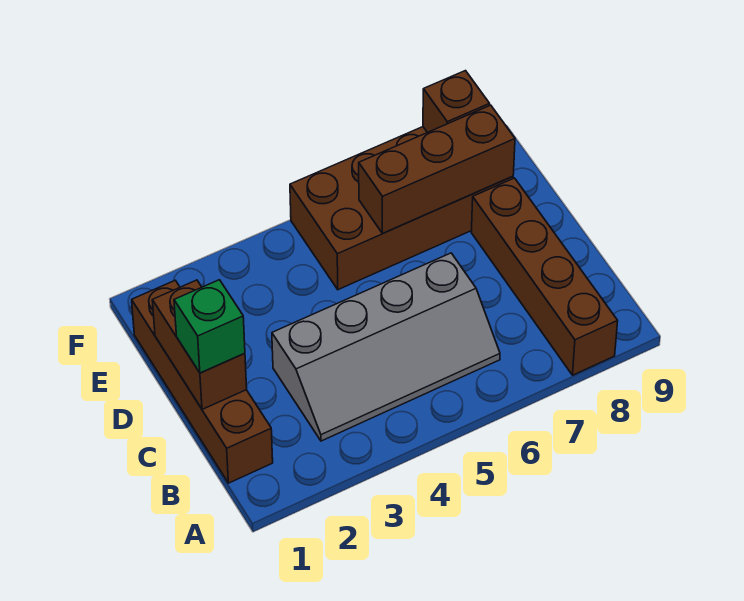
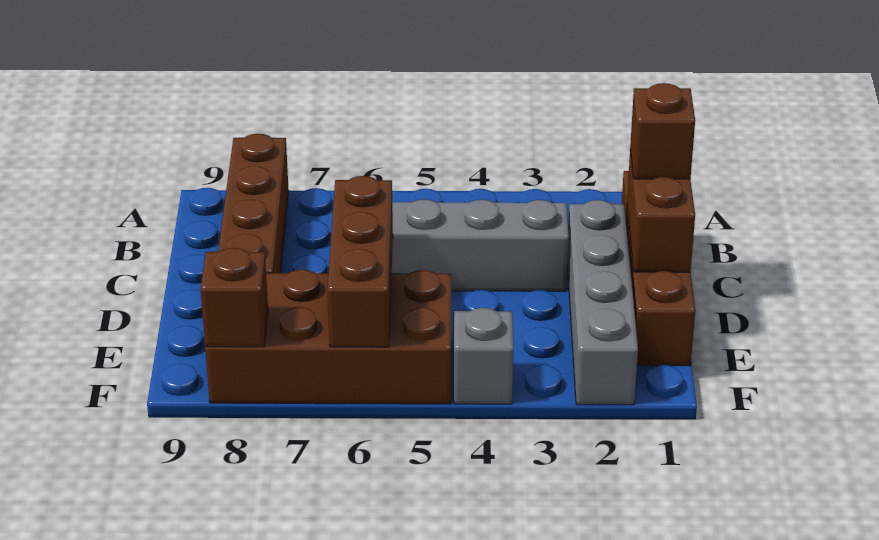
green brick C1 level 3 -> brown brick C1 level 3
none -> grey brick C2:F2 level 1
brown brick E6:E8 level 2 -> brown brick D6:F6 level 2
none -> grey brick F4 level 1

